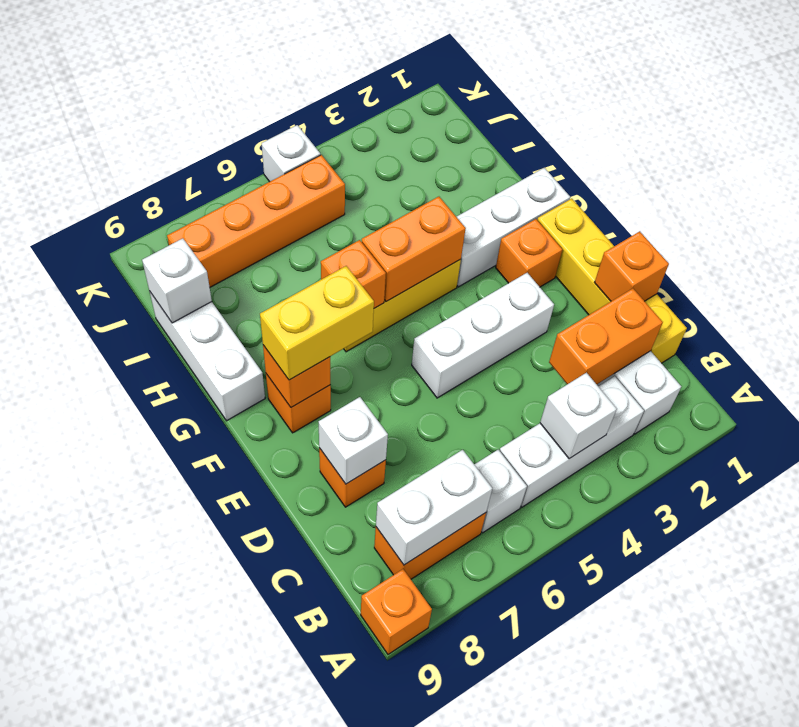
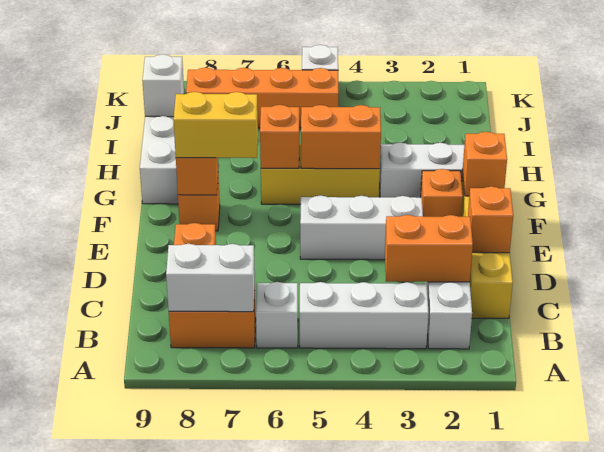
orange brick A9 level 1 -> orange brick F1 level 2
white brick B4 level 2 -> none
white brick D8 level 2 -> none

